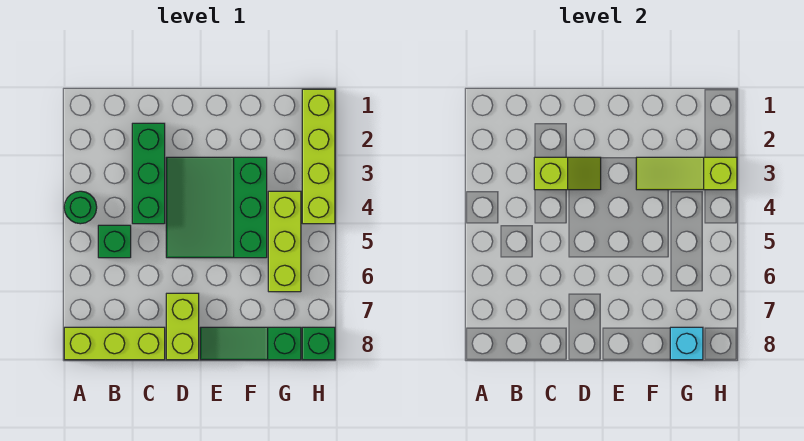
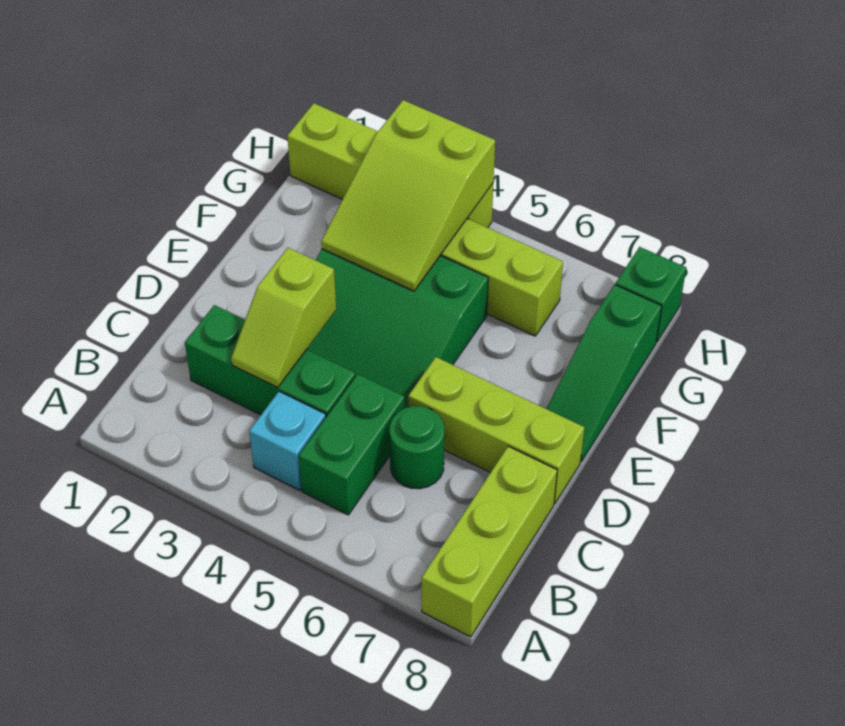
green round brick A4 level 1 -> green round brick C6 level 1
green brick B5 level 1 -> green brick B5:C5 level 1
lime slope C3:D3 level 2 top C -> lime slope C3:D3 level 2 top D
lime brick D7:D8 level 1 -> lime brick D6:D8 level 1
lime slope F3:H3 level 2 top H -> lime slope F3:H4 level 2 top H
cyan brick G8 level 2 -> cyan brick B4 level 1

